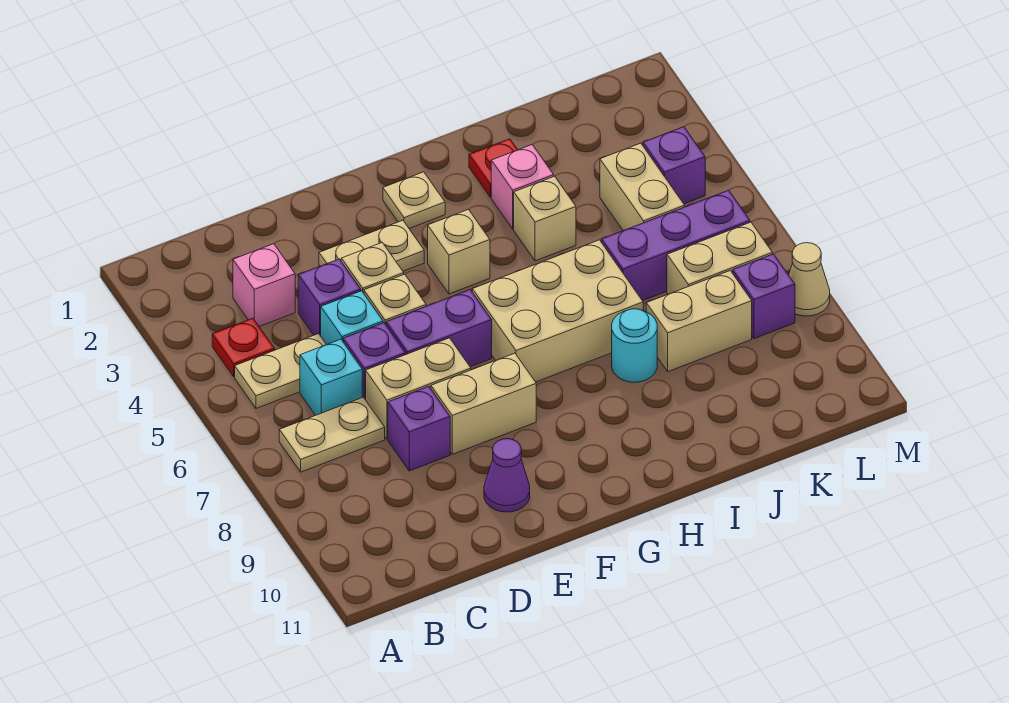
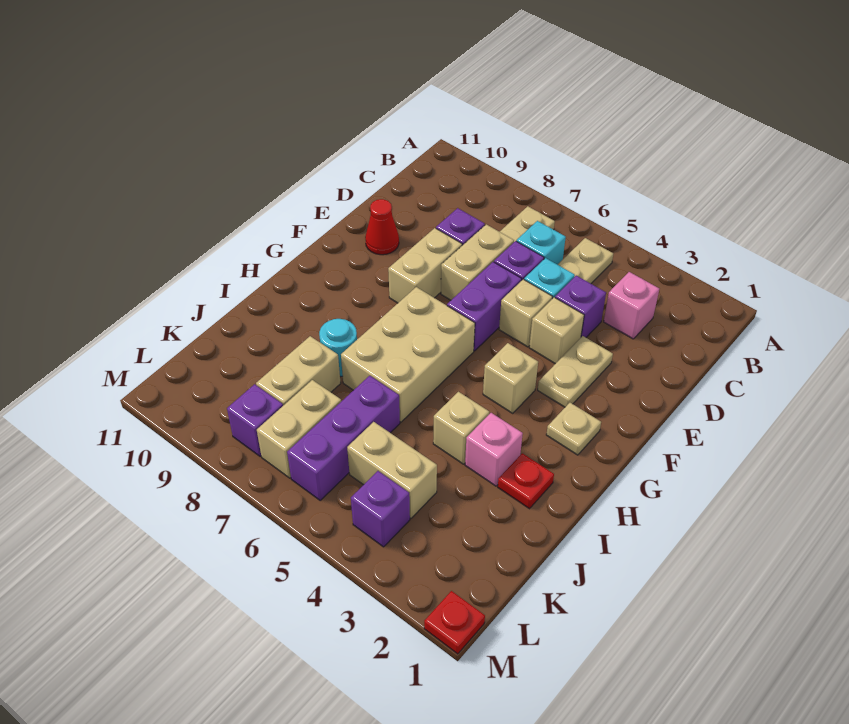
red plate B4 level 1 -> red plate M1 level 1
purple cone E10 level 1 -> red cone E10 level 1
tan cone M8 level 1 -> none

